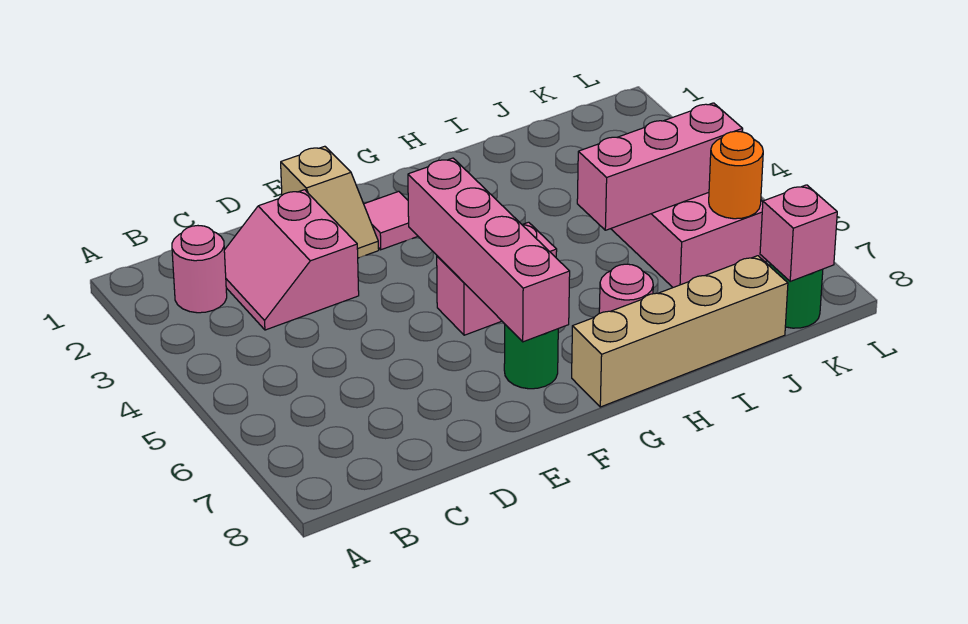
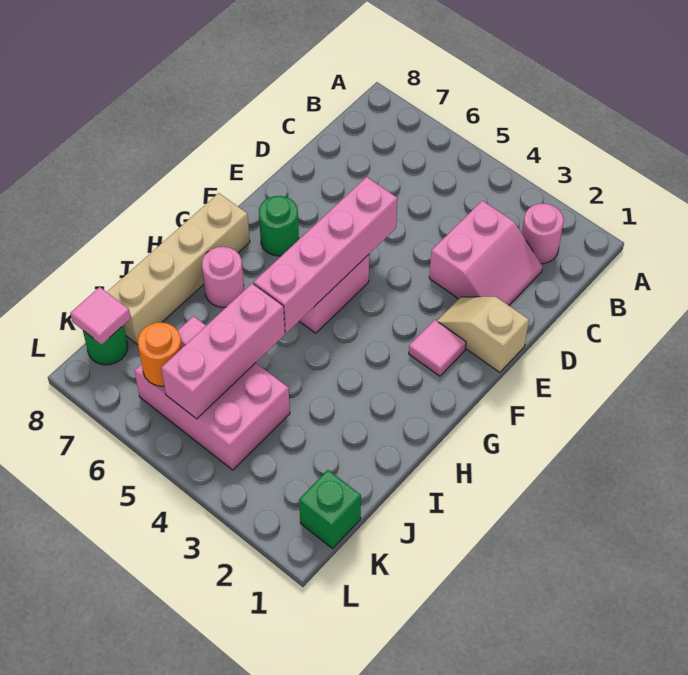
pink slope C2:D3 level 1 top D -> pink slope C2:D3 level 1 top 3
pink brick F4:F7 level 2 -> pink brick E5:H5 level 2
none -> green brick K1 level 1
pink brick K8 level 2 -> pink tile K8 level 2

